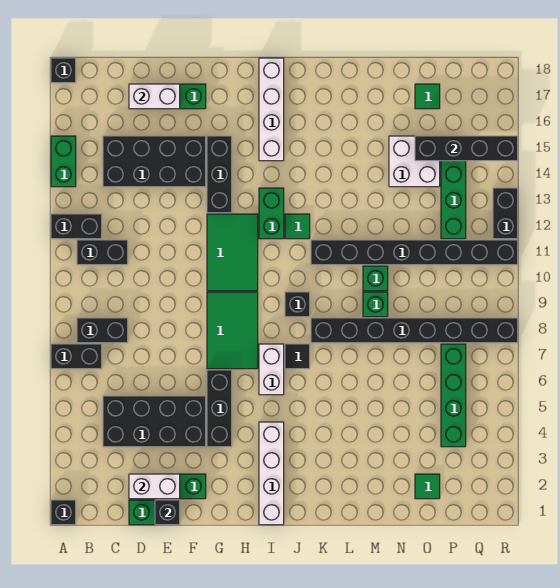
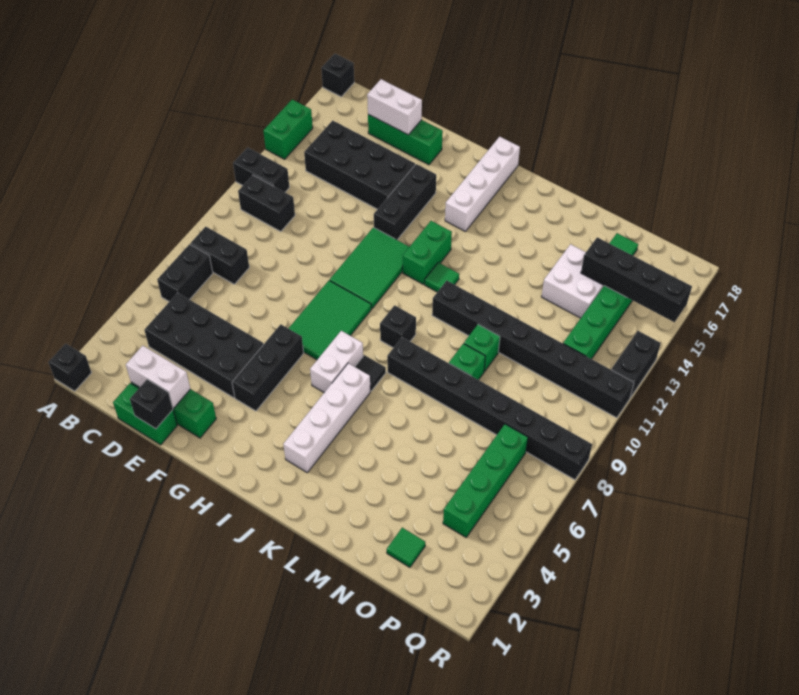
black brick A7:B7 level 1 -> black brick B6:B7 level 1
white brick I1:I4 level 1 -> white brick J3:J6 level 1

